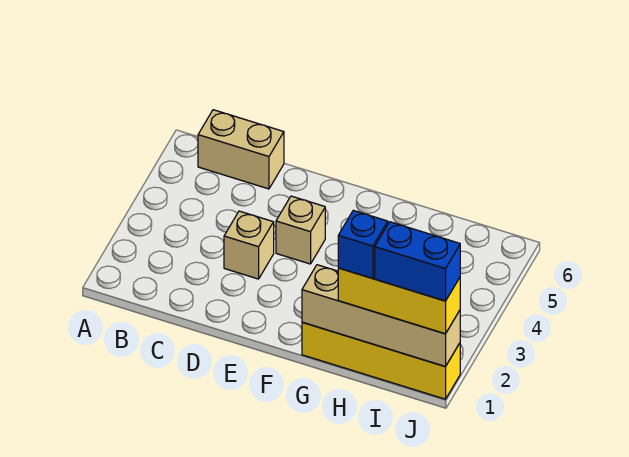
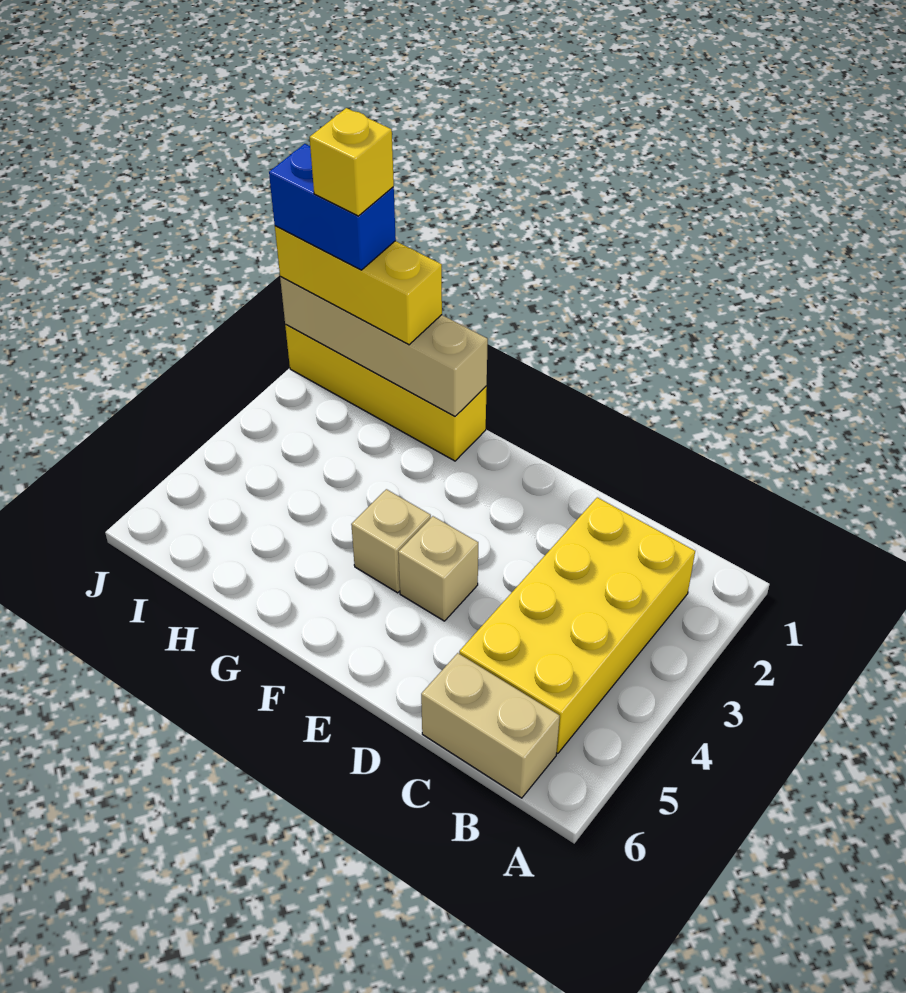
none -> yellow brick B2:C5 level 1
tan brick D3 level 1 -> tan brick F4 level 1
blue brick H1 level 4 -> none
none -> yellow brick I1 level 5

